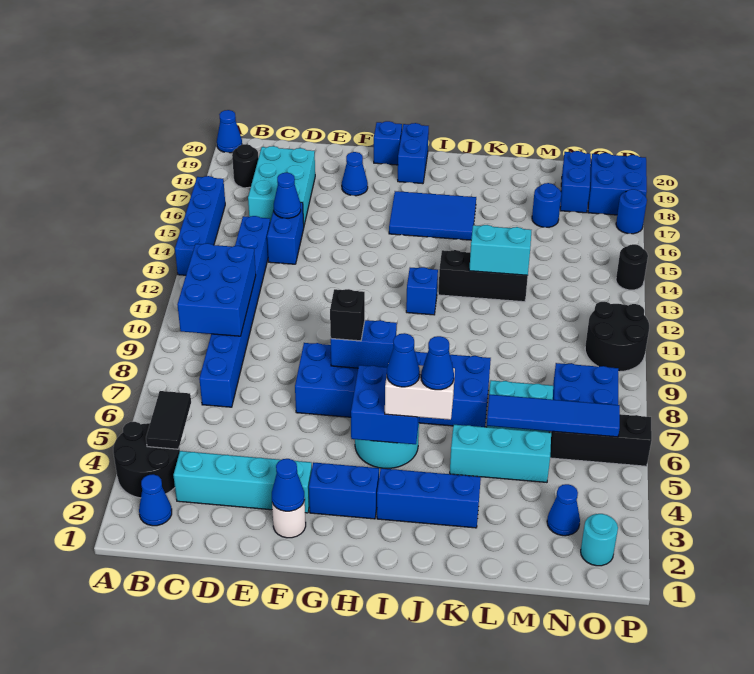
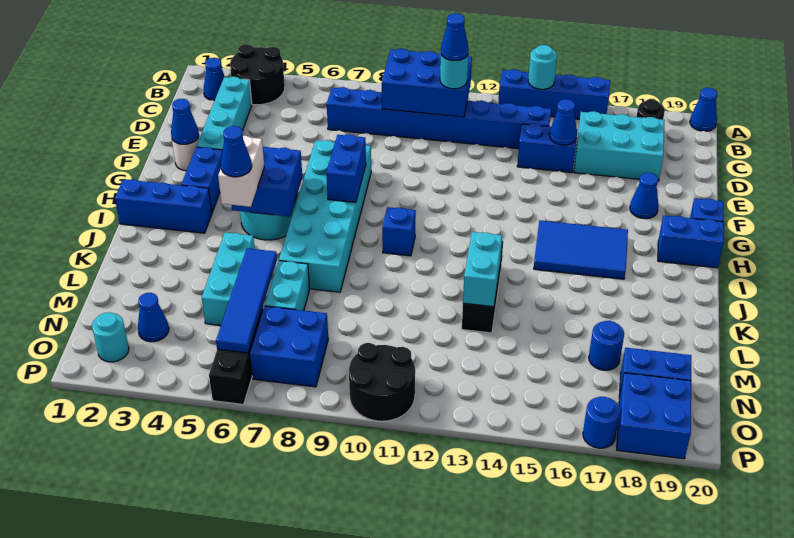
none -> cyan round brick A14 level 2
black tile B4:B5 level 2 -> none
none -> cyan round brick C11 level 3
blue brick F7:K8 level 1 -> cyan brick F7:K8 level 1
black brick G8 level 3 -> none
blue tile H16:J17 level 1 -> blue tile H15:I17 level 1
blue brick I3:K3 level 1 -> blue brick I1:I3 level 1
blue cone I5 level 4 -> blue cone C11 level 4
blue brick I12 level 1 -> blue brick I10 level 1
black round brick P14 level 1 -> none

